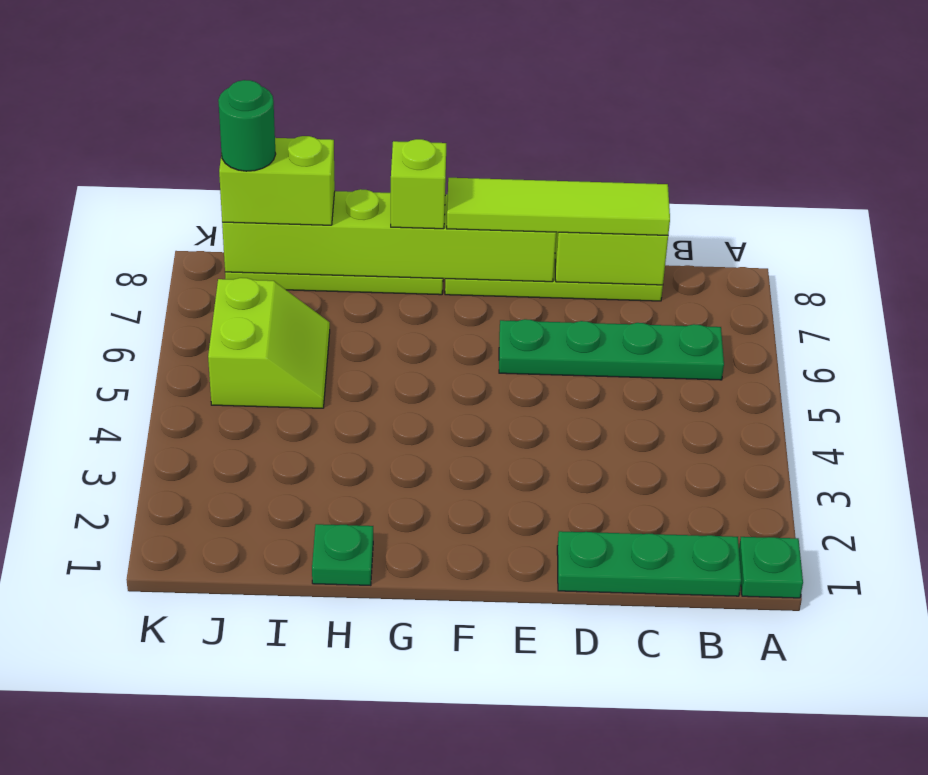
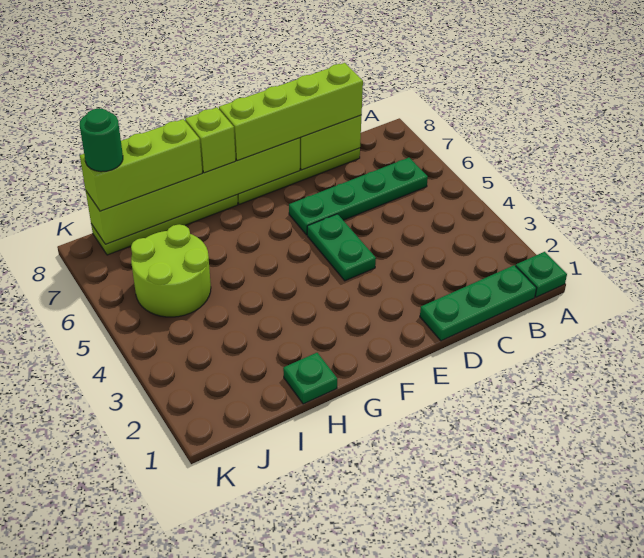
lime tile C8:F8 level 3 -> lime brick C8:F8 level 3
none -> green plate E4:E5 level 1
lime slope I5:J6 level 1 top J -> lime round brick I5:J6 level 1
lime brick I8:J8 level 3 -> lime brick H8:J8 level 3

